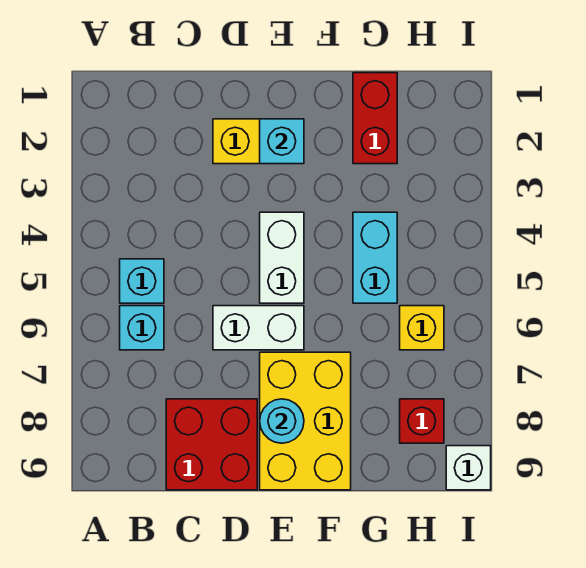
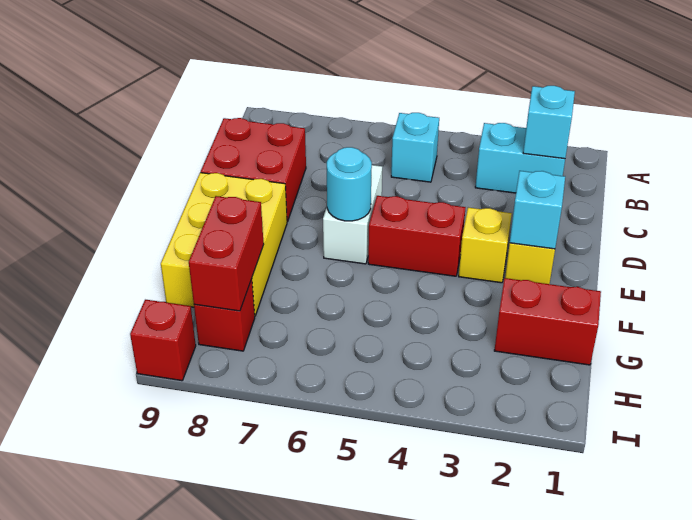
cyan brick B6 level 1 -> cyan brick B2 level 2
white brick E4:E5 level 1 -> red brick E4:E5 level 1
yellow brick E7:F9 level 1 -> yellow brick E8:G9 level 1
cyan round brick E8 level 2 -> cyan round brick E6 level 2
cyan brick G4:G5 level 1 -> cyan brick B2:B3 level 1
none -> red brick G8:H8 level 2
yellow brick H6 level 1 -> yellow brick E3 level 1
white brick I9 level 1 -> red brick I9 level 1

